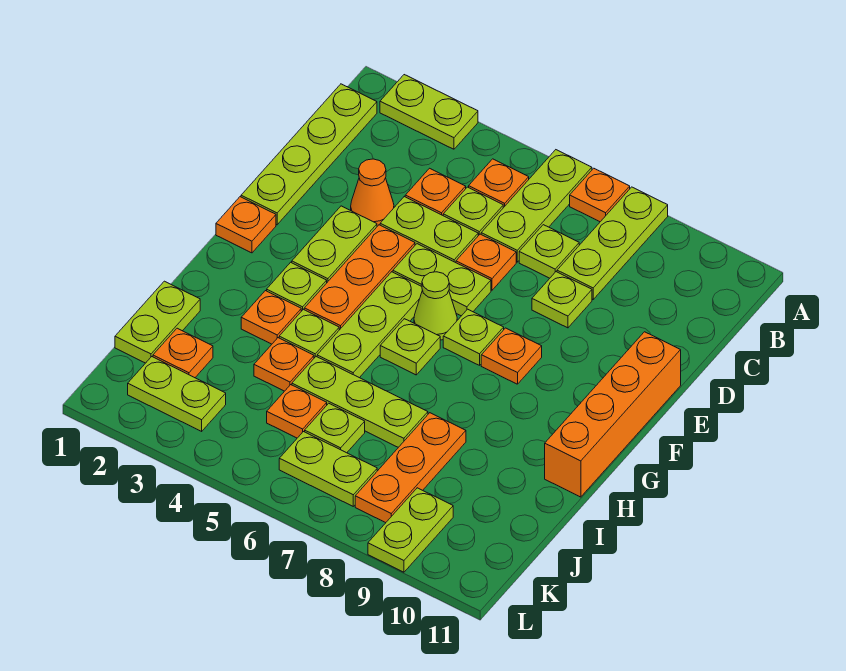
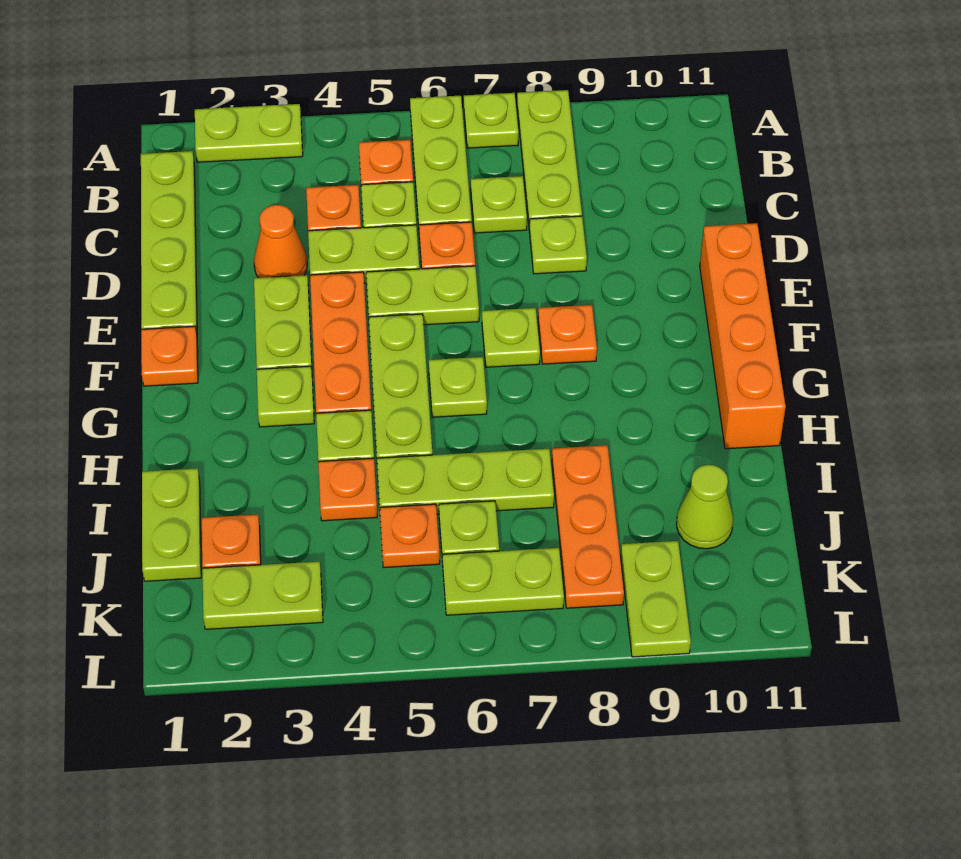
orange plate A7 level 1 -> lime plate A7 level 1
lime cone F6 level 1 -> lime cone J10 level 1
orange plate H3 level 1 -> none

